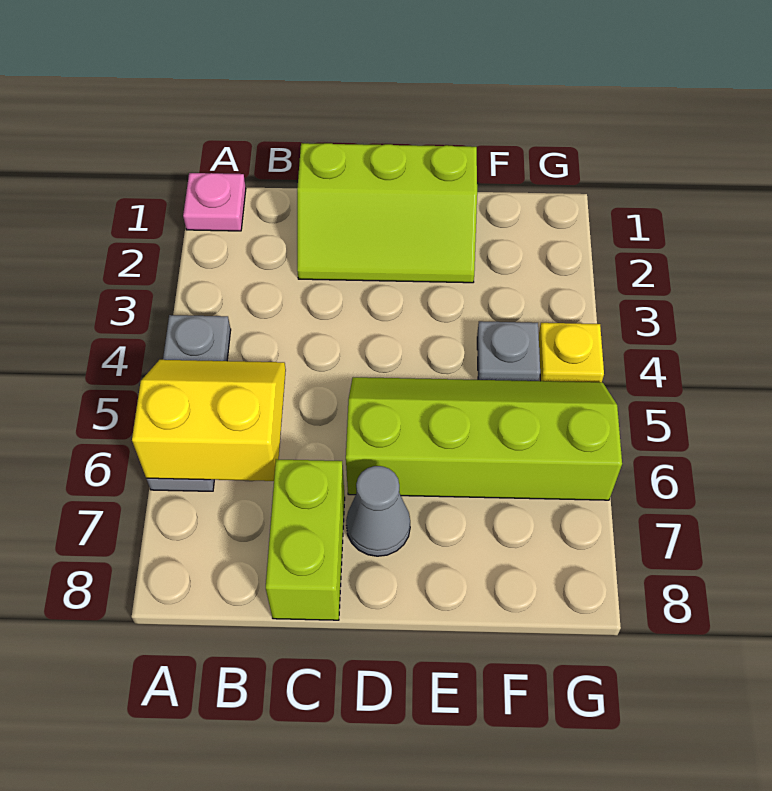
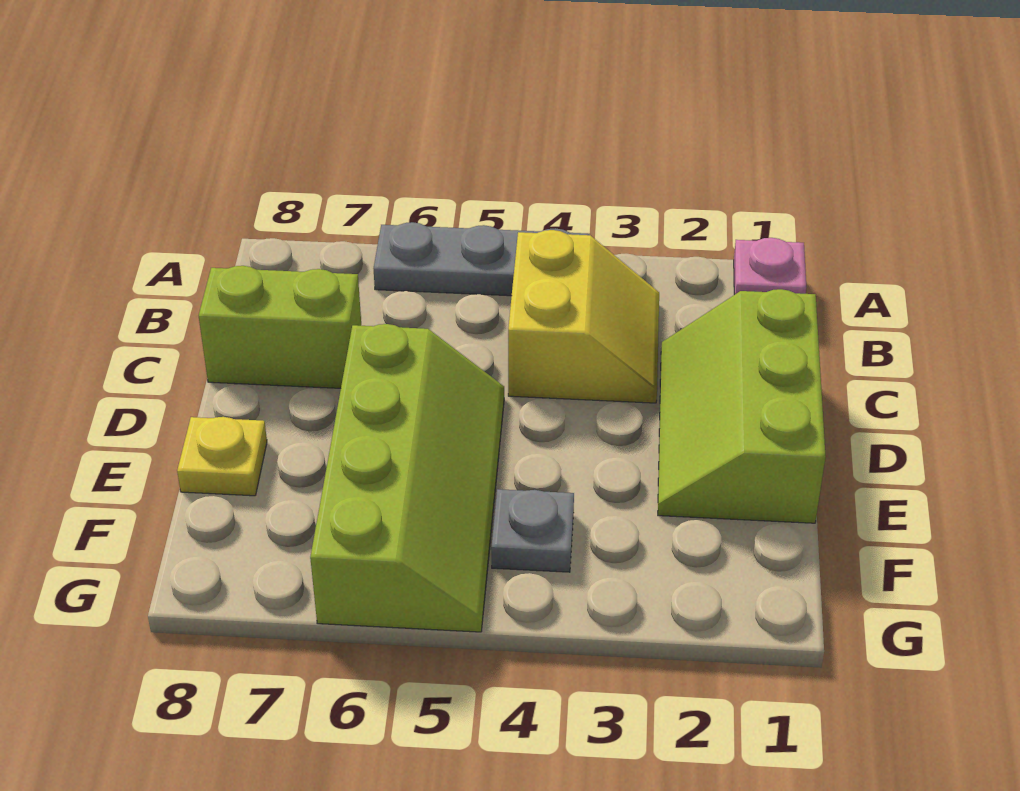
yellow slope A5:B6 level 2 top 6 -> yellow slope B3:C4 level 1 top 4
grey cone D7 level 1 -> none
yellow plate G4 level 1 -> yellow plate E8 level 1

